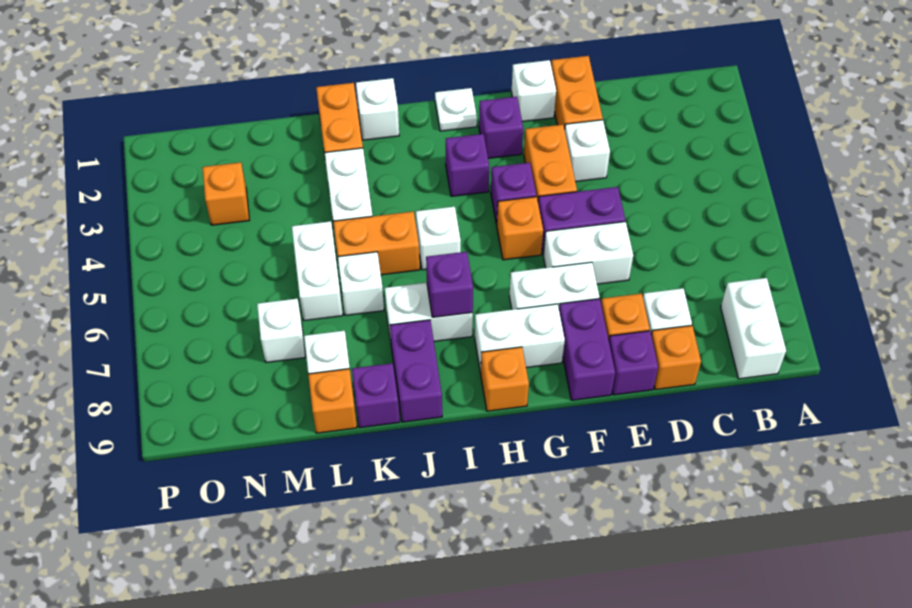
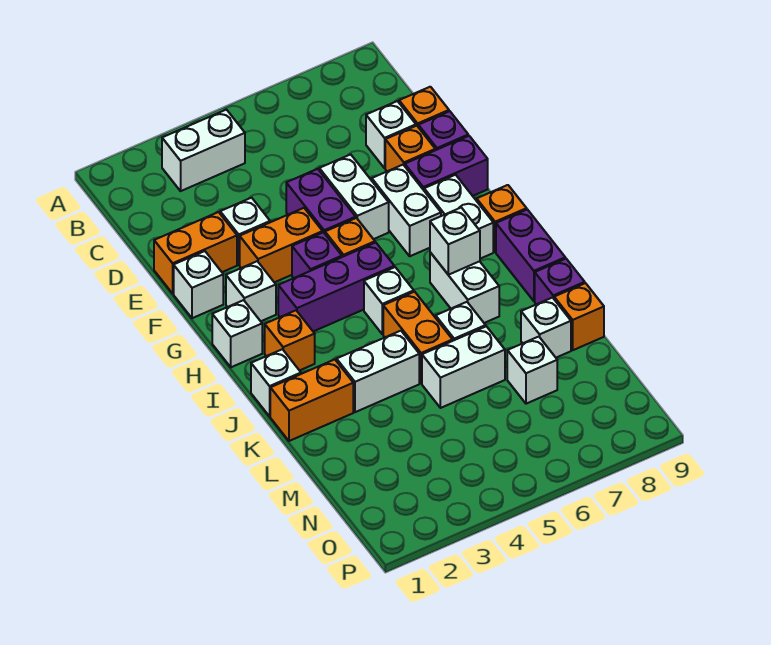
white brick B8:B9 level 1 -> white brick B3:B4 level 1
purple brick G2 level 1 -> white brick G2 level 1
white plate H1 level 1 -> white brick H1 level 1
purple brick H3 level 1 -> purple brick H3:H5 level 1
purple brick I7 level 2 -> white brick I7 level 2
purple brick J8:J9 level 1 -> purple brick I9:J9 level 1
orange brick N3 level 1 -> orange brick I2 level 1

